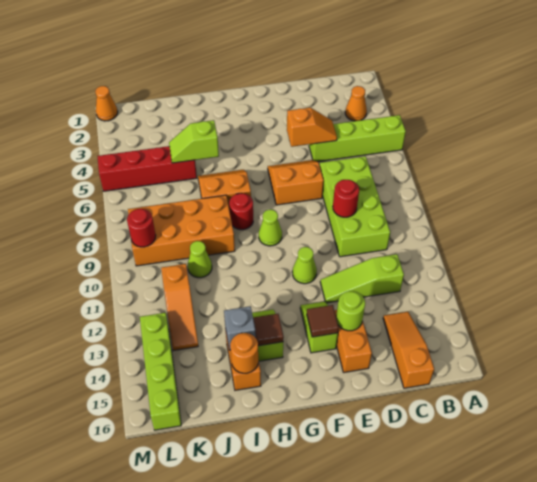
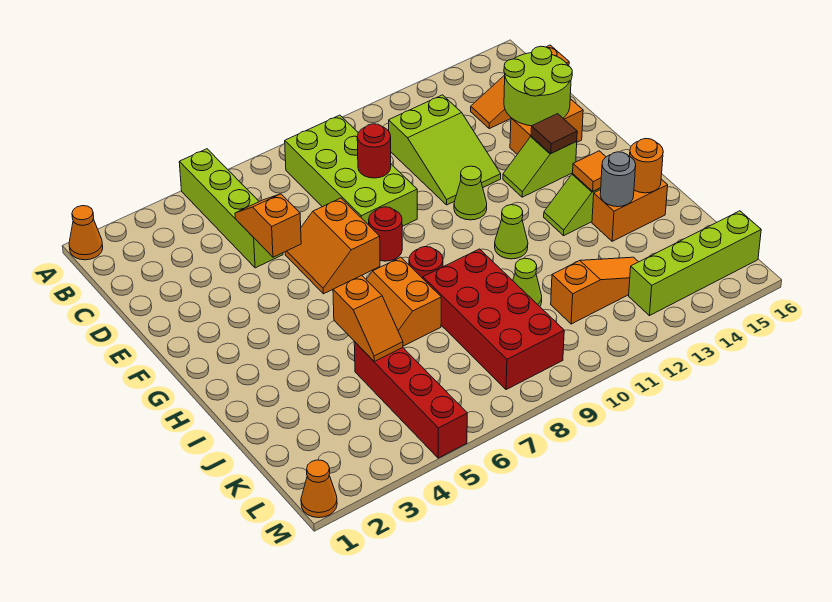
orange cone B3 level 1 -> orange cone A1 level 1
lime brick C7:D10 level 1 -> lime brick B8:E9 level 1
lime slope C12:E12 level 1 top C -> lime slope C11:E12 level 1 top C
lime round brick E14 level 2 -> lime round brick D14:E15 level 2
lime cone G9 level 1 -> lime cone H11 level 1
brown tile H14 level 2 -> orange tile H14 level 2
lime slope I5:J5 level 2 top I -> orange slope I5:J5 level 2 top I
orange brick I8:L9 level 1 -> red brick I8:L9 level 1
grey brick I14 level 2 -> grey round brick I14 level 2
red round brick L9 level 2 -> red round brick F8 level 1

